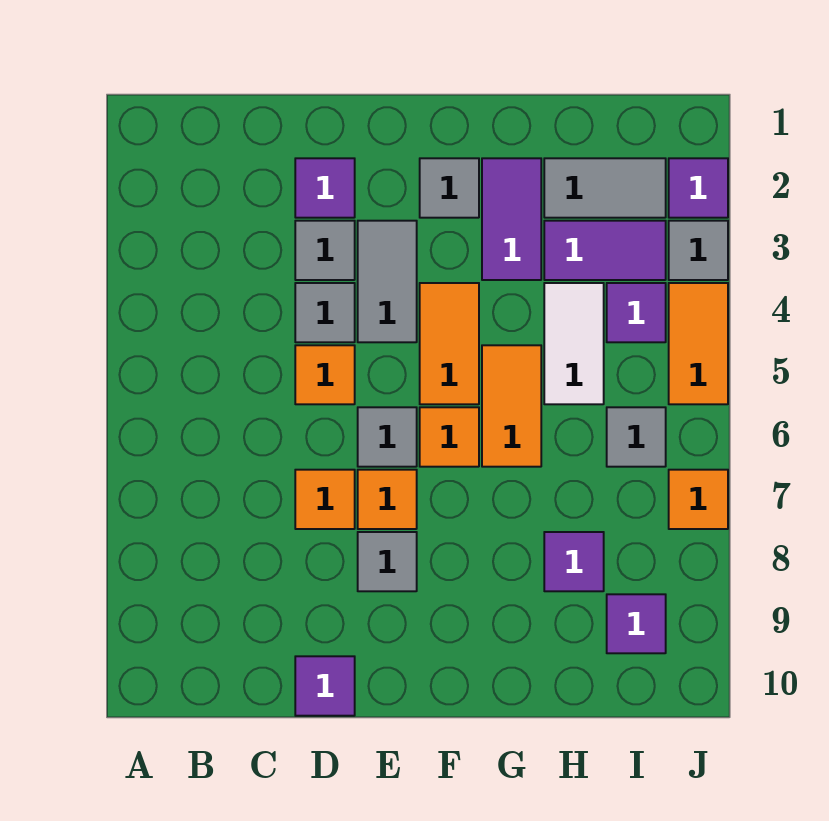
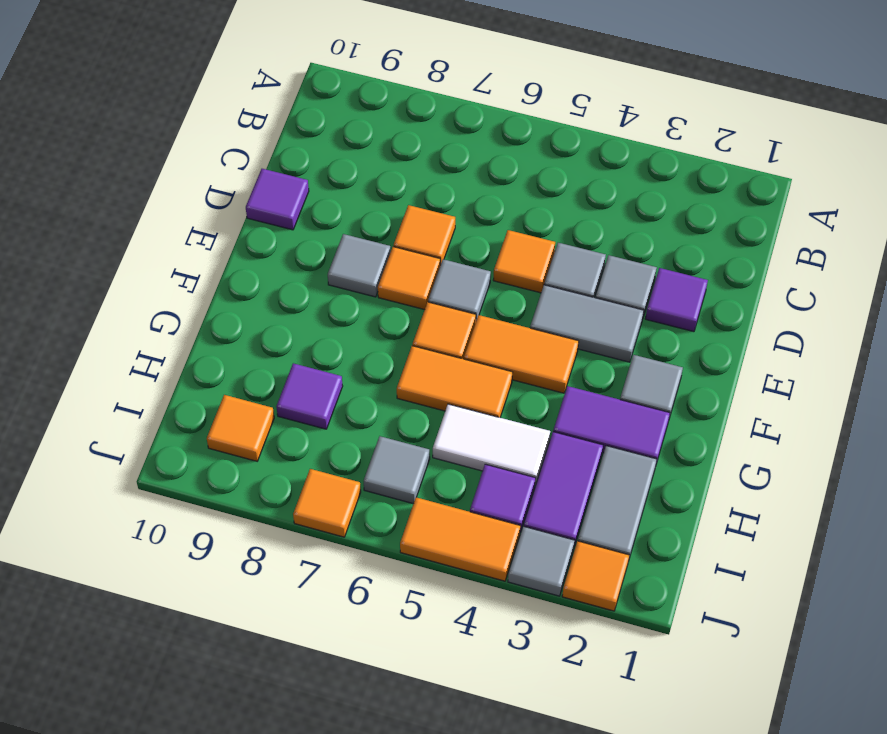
purple tile I9 level 1 -> orange tile I9 level 1
purple tile J2 level 1 -> orange tile J2 level 1

